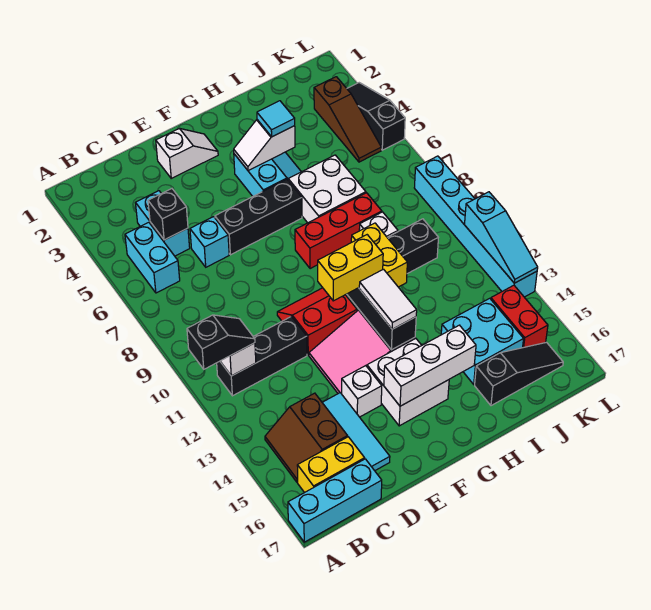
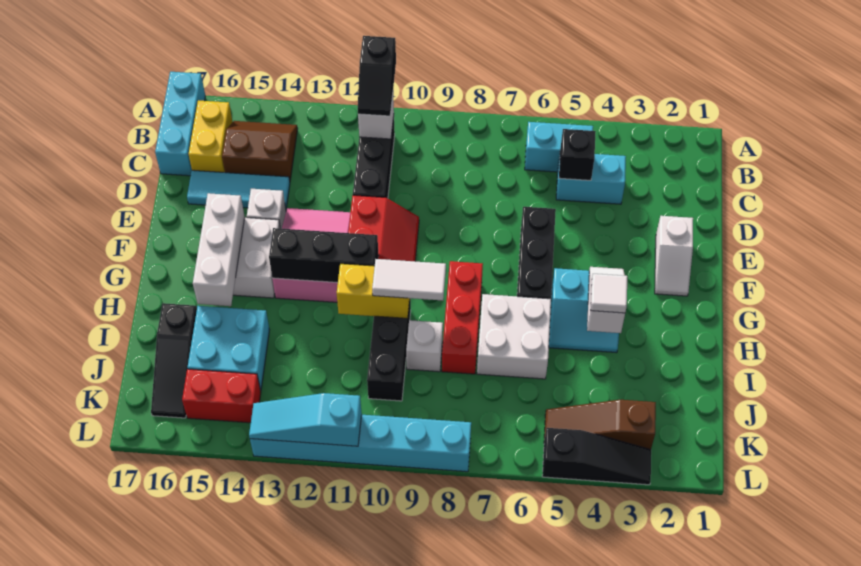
cyan brick D6 level 1 -> none
yellow brick F11:G11 level 3 -> none
white tile G12:G13 level 3 -> white tile H9:H10 level 3
cyan tile H4 level 3 -> white tile H4 level 3

